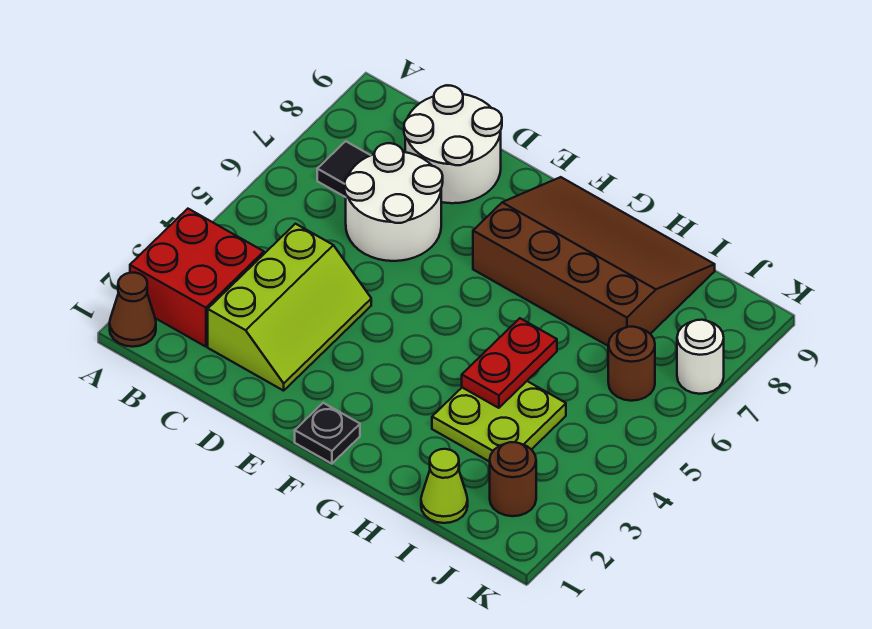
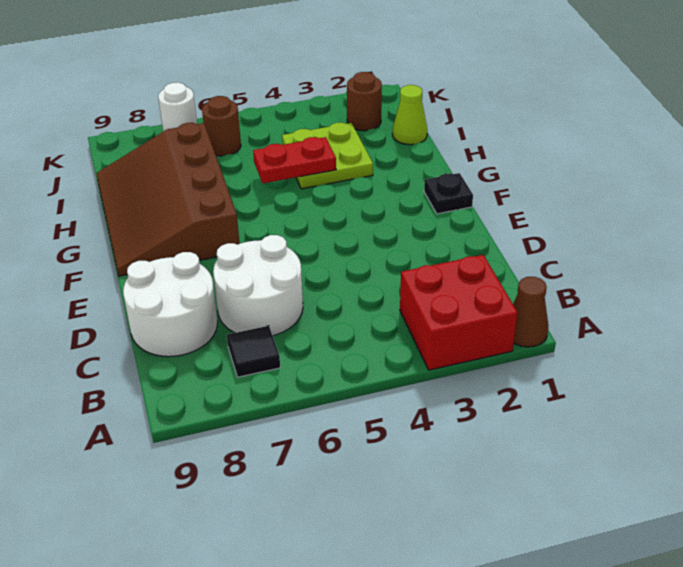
lime slope C2:D4 level 1 top C -> none

